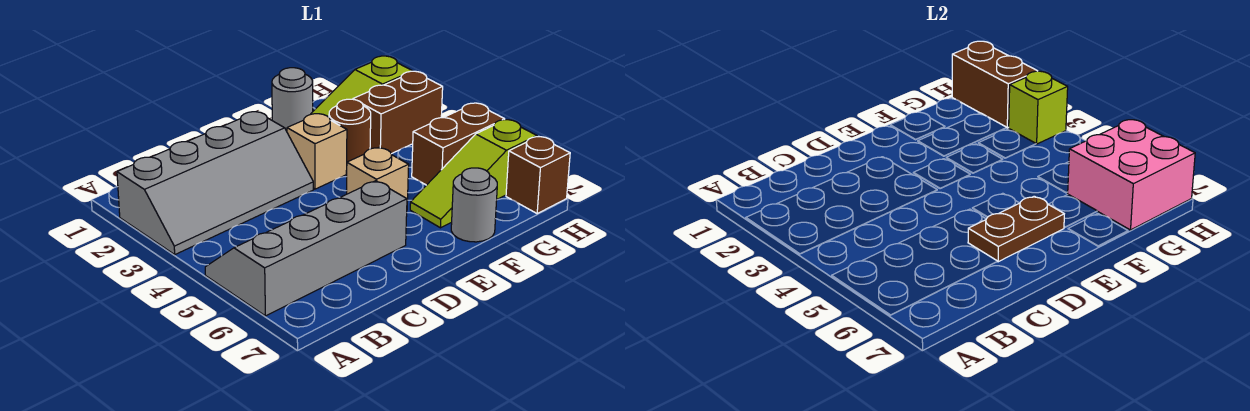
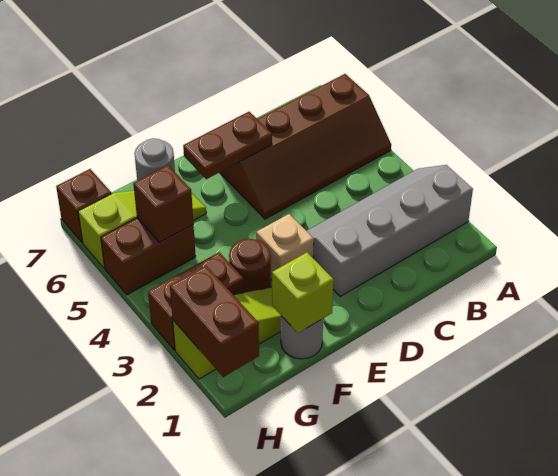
grey slope A5:D6 level 1 top 6 -> brown slope A5:D6 level 1 top 6
tan brick E5 level 1 -> none
none -> brown brick G5 level 2
pink brick G6:H7 level 2 -> none
lime brick H3 level 2 -> lime brick F1 level 2

